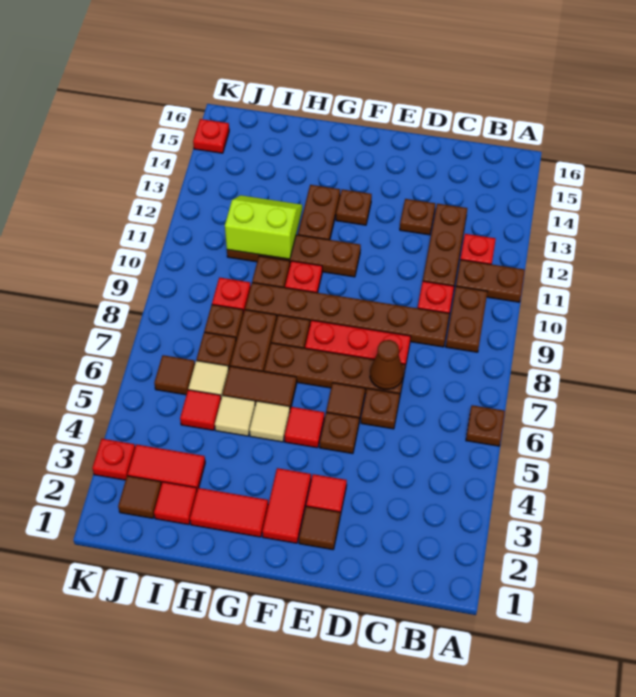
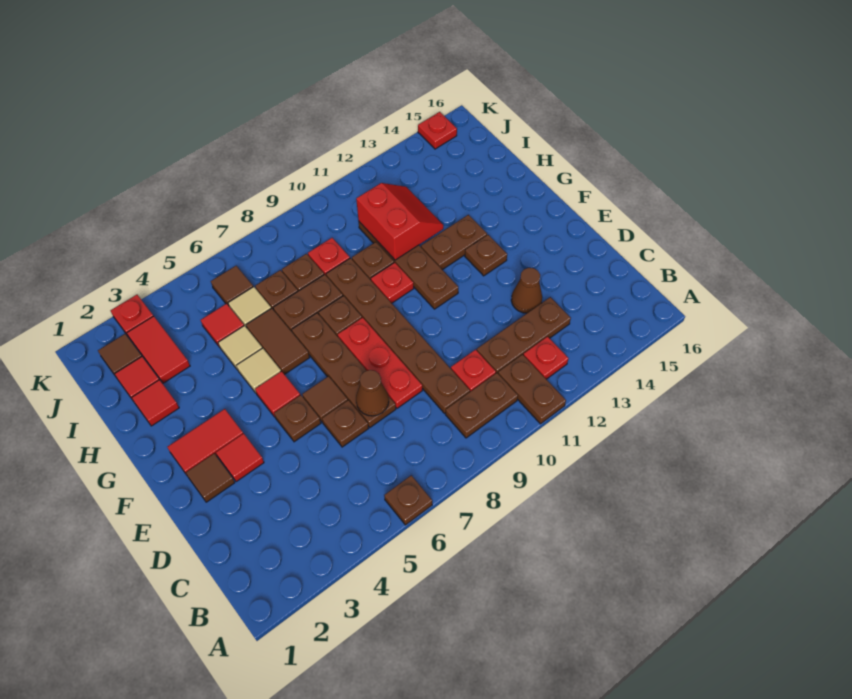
brown plate D13 level 1 -> brown cone D13 level 1
red tile G2:H2 level 1 -> red tile H2 level 1
lime slope H11:I12 level 2 top 11 -> red slope H11:I12 level 2 top 11

